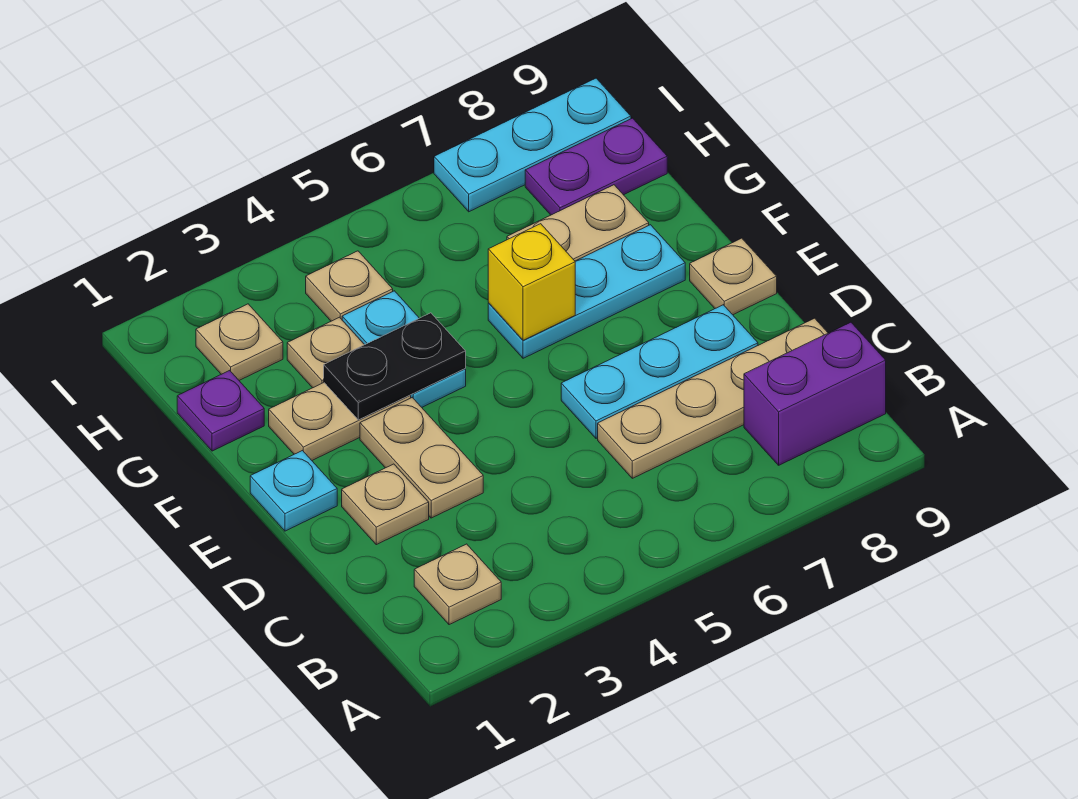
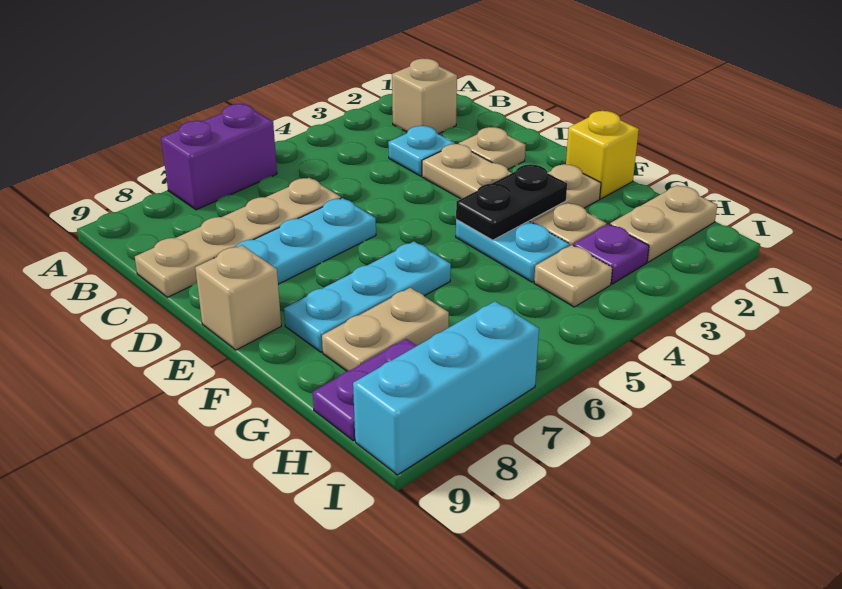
tan plate B2 level 1 -> tan brick B2 level 1
purple brick B8:B9 level 1 -> purple brick A6:A7 level 1
cyan plate E1 level 1 -> cyan plate C3 level 1
tan plate E9 level 1 -> tan brick E9 level 1
yellow brick F6 level 2 -> yellow brick F1 level 1
purple plate G1 level 1 -> purple plate H3 level 1
tan plate H2 level 1 -> tan plate H1:H2 level 1
cyan plate I7:I9 level 1 -> cyan brick I7:I9 level 1

